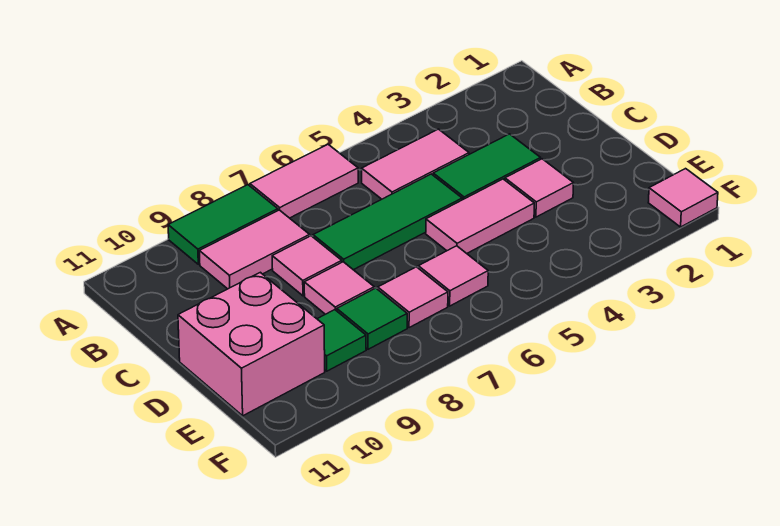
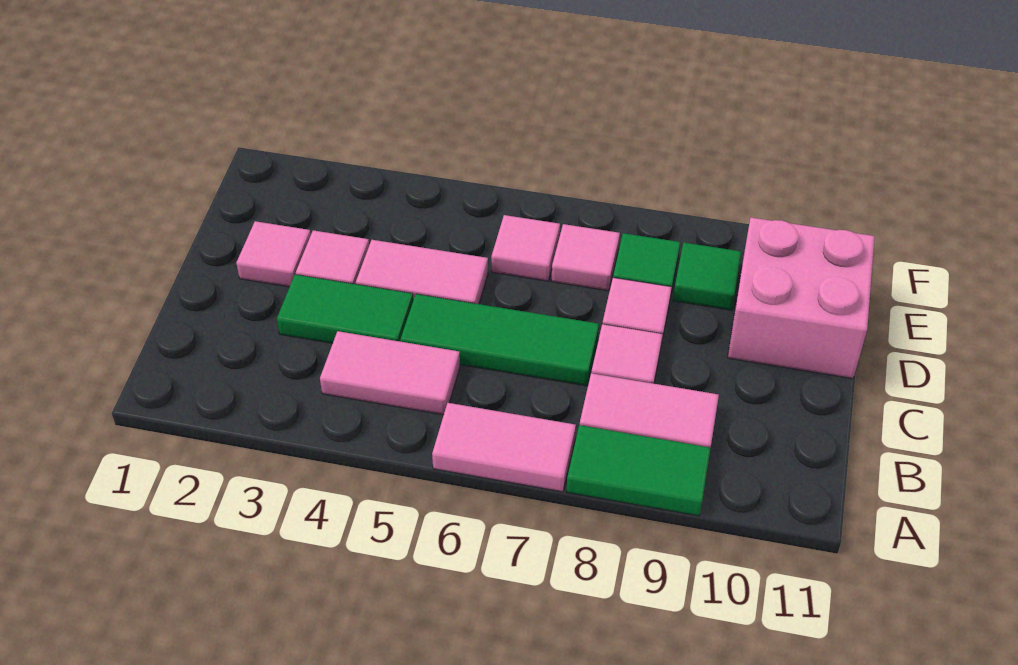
pink tile F1 level 1 -> pink tile D2 level 1

